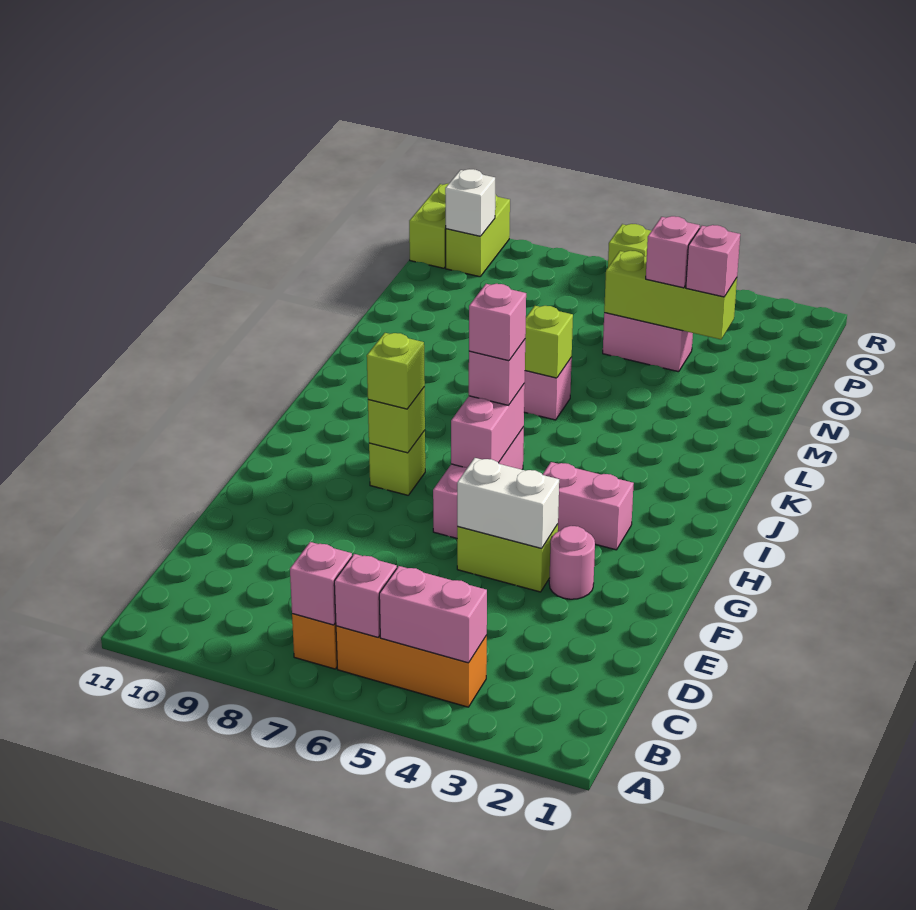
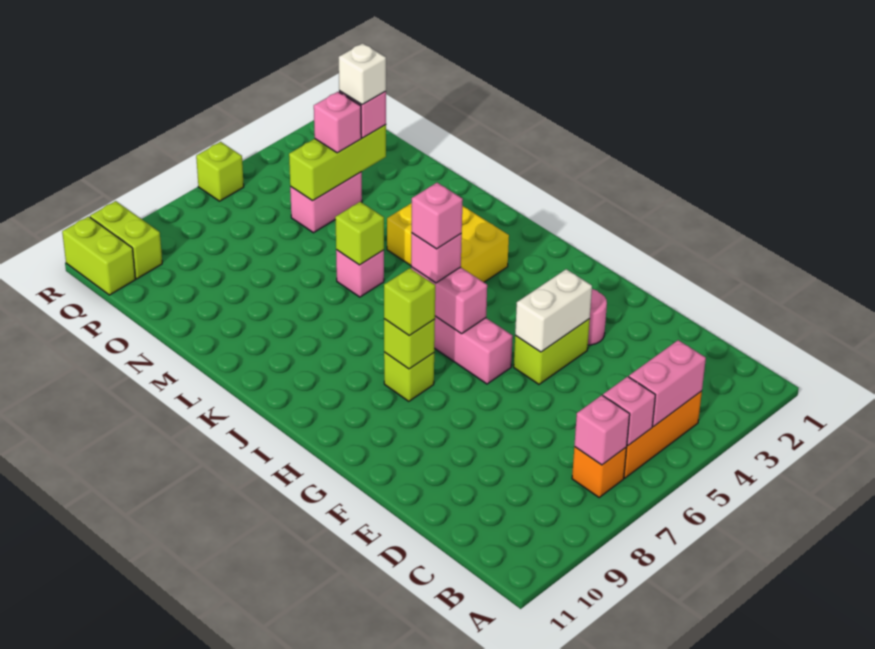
pink brick H3:H4 level 1 -> none
none -> yellow brick J3:L4 level 1
white brick Q10 level 2 -> white brick O3 level 4

